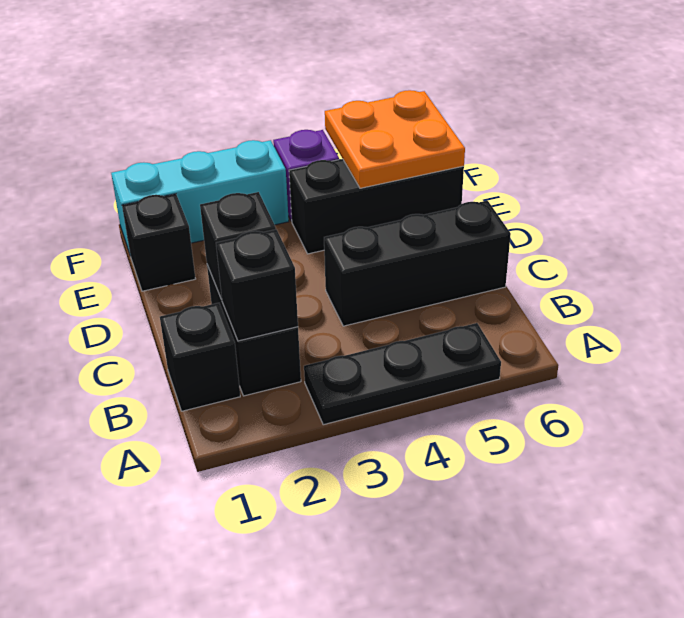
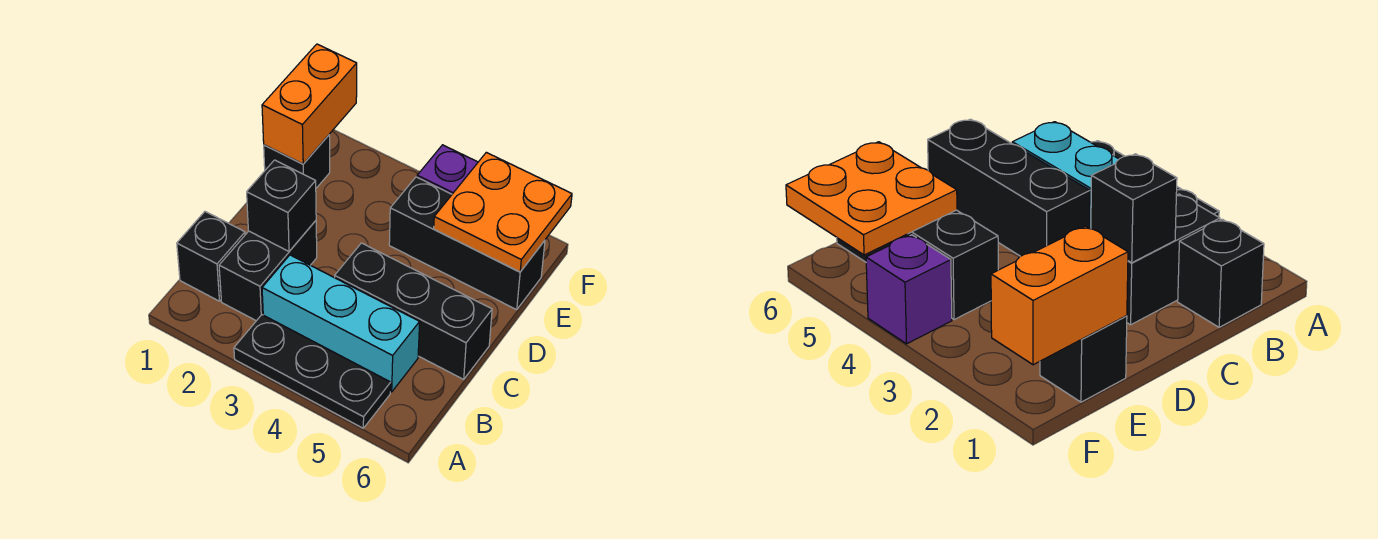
black brick B2 level 2 -> none
none -> orange brick E1:F1 level 2
cyan brick F1:F3 level 1 -> cyan brick B3:B5 level 1

